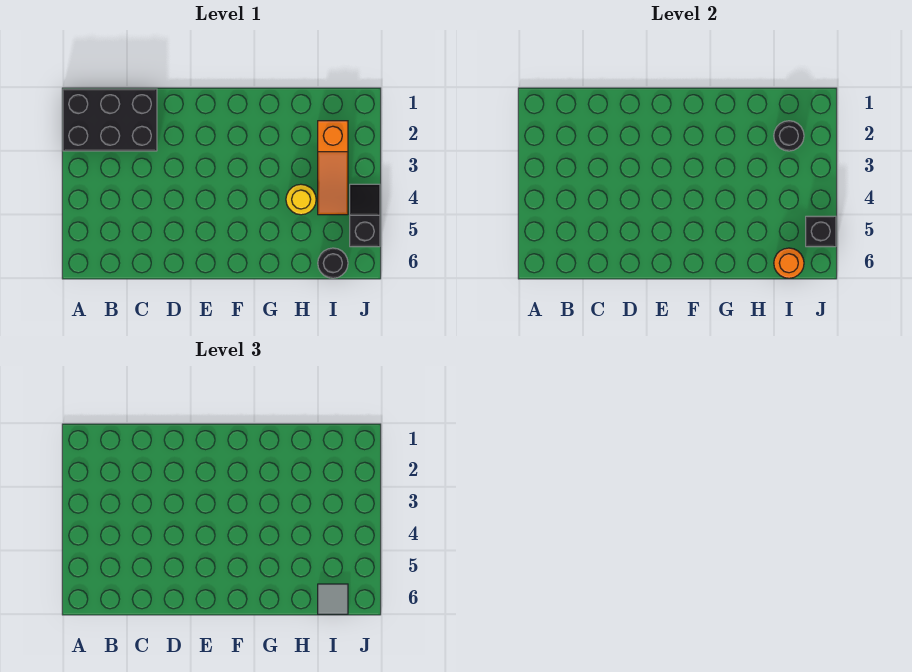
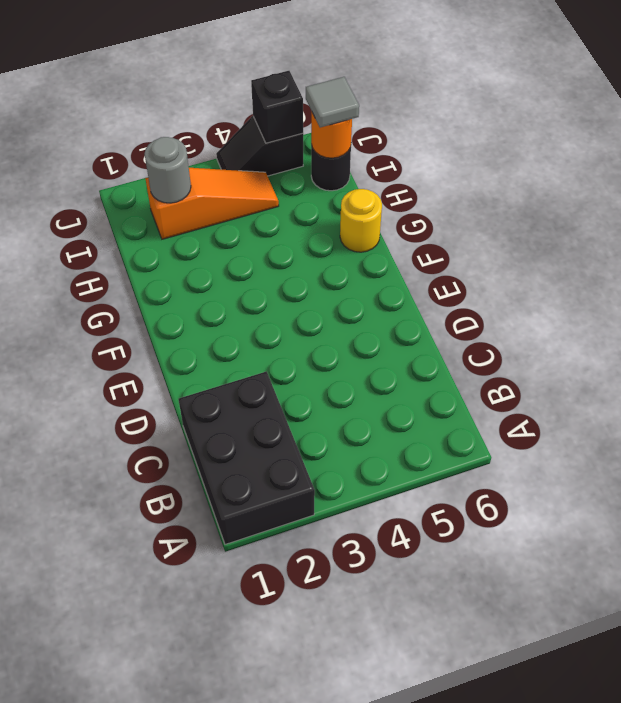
yellow round brick H4 level 1 -> yellow round brick G6 level 1
black round brick I2 level 2 -> grey round brick I2 level 2

